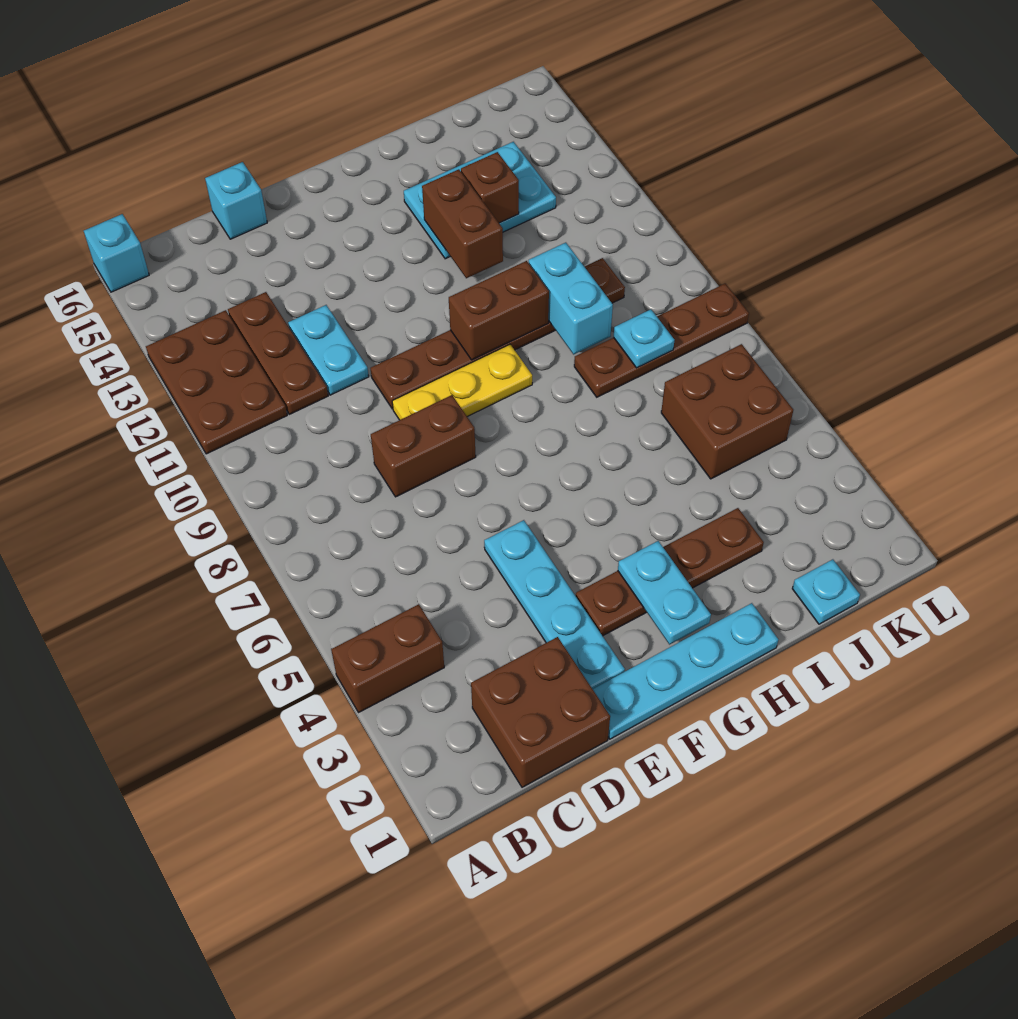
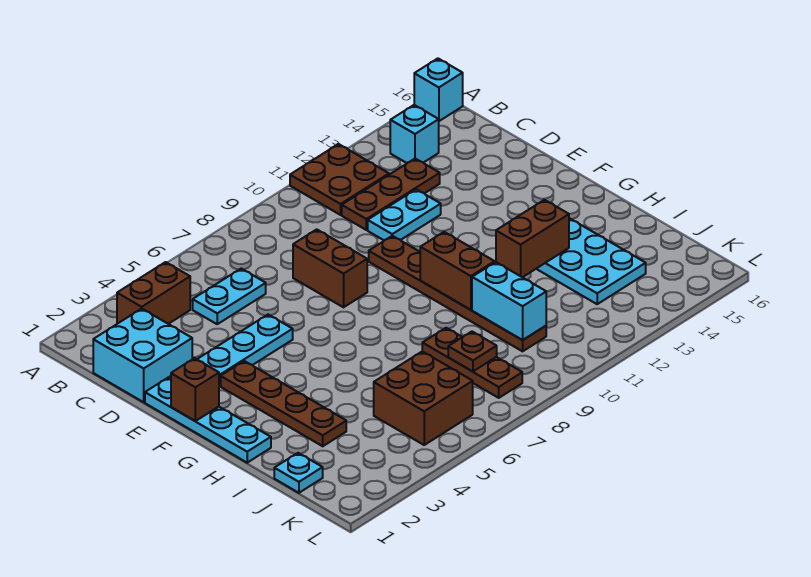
brown brick A4:B4 level 1 -> brown brick B3:B4 level 1
brown plate A11:B13 level 1 -> brown plate A11:B12 level 1
brown brick C1:D2 level 1 -> cyan brick C1:D2 level 1
cyan brick D16 level 1 -> cyan brick B14 level 1
yellow plate E9:G9 level 1 -> none
cyan plate G2:G3 level 2 -> cyan plate C5:C6 level 1
brown plate I8:L8 level 1 -> brown plate I8:K8 level 1
cyan brick I9:I10 level 2 -> cyan brick I10:J10 level 2
brown brick I13 level 2 -> brown brick F1 level 2
cyan plate J8 level 2 -> brown plate J8 level 2

